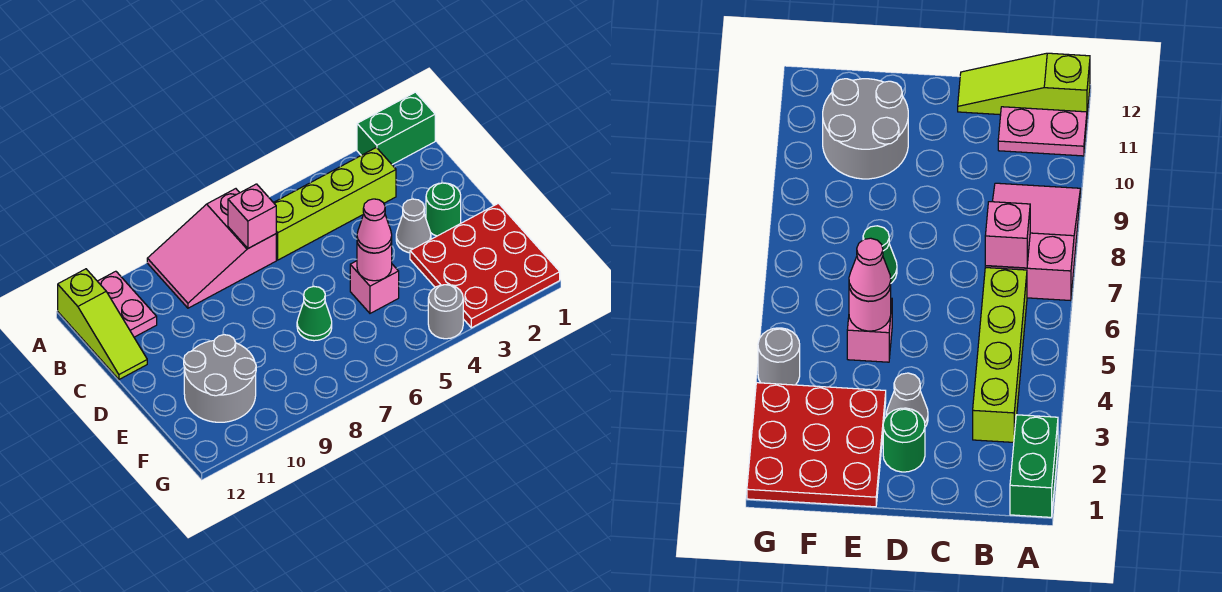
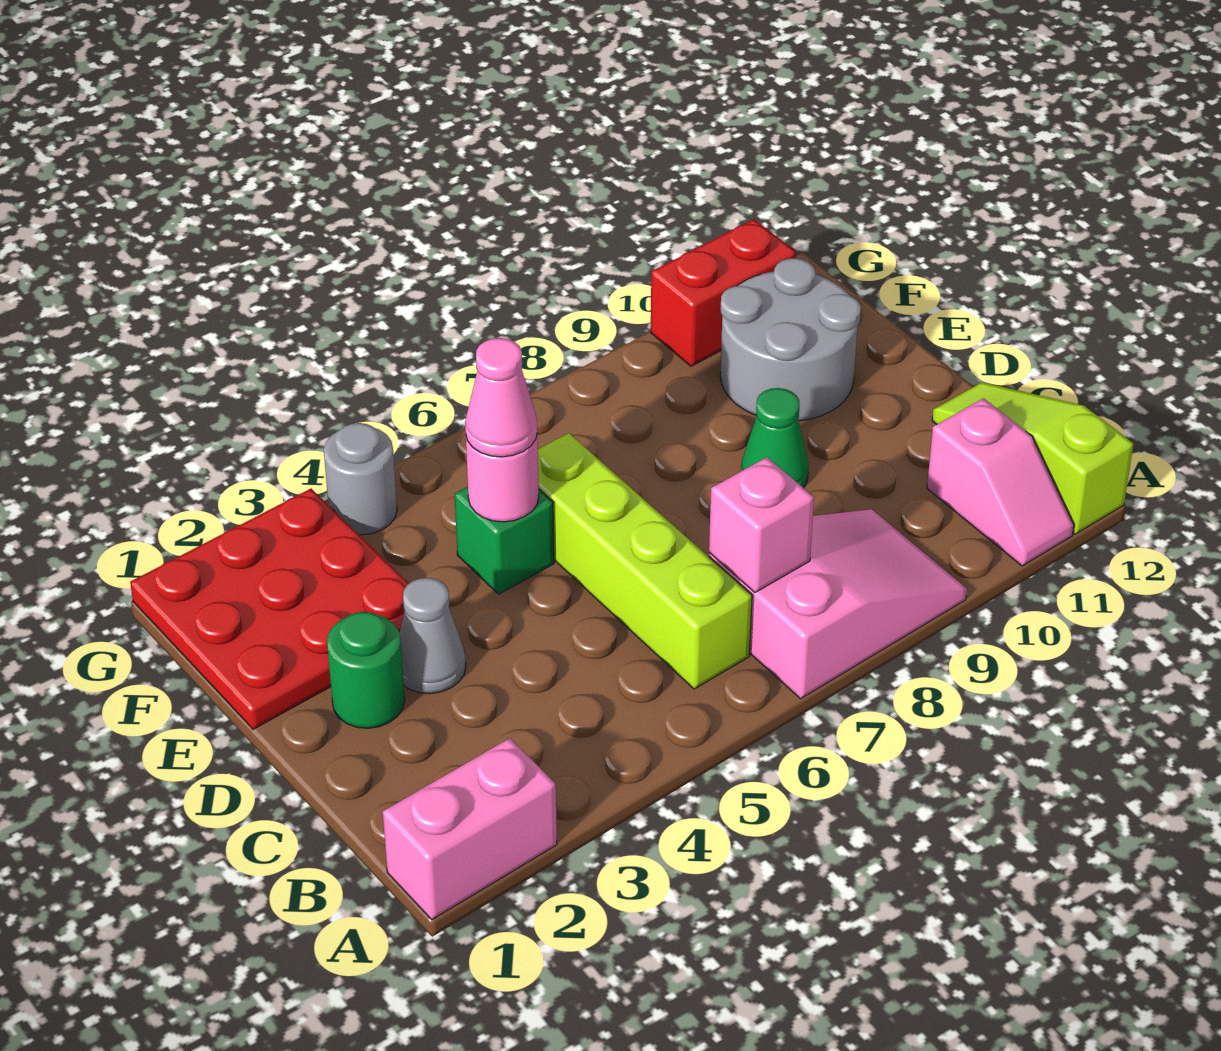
green brick A1:A2 level 1 -> pink brick A1:A2 level 1
pink plate A11:B11 level 1 -> pink slope A11:B11 level 1 top B
lime brick B3:B6 level 1 -> lime brick B6:E6 level 1
pink brick E5 level 1 -> green brick E5 level 1
green cone E7 level 1 -> green cone D9 level 1
none -> red brick G10:G11 level 1

